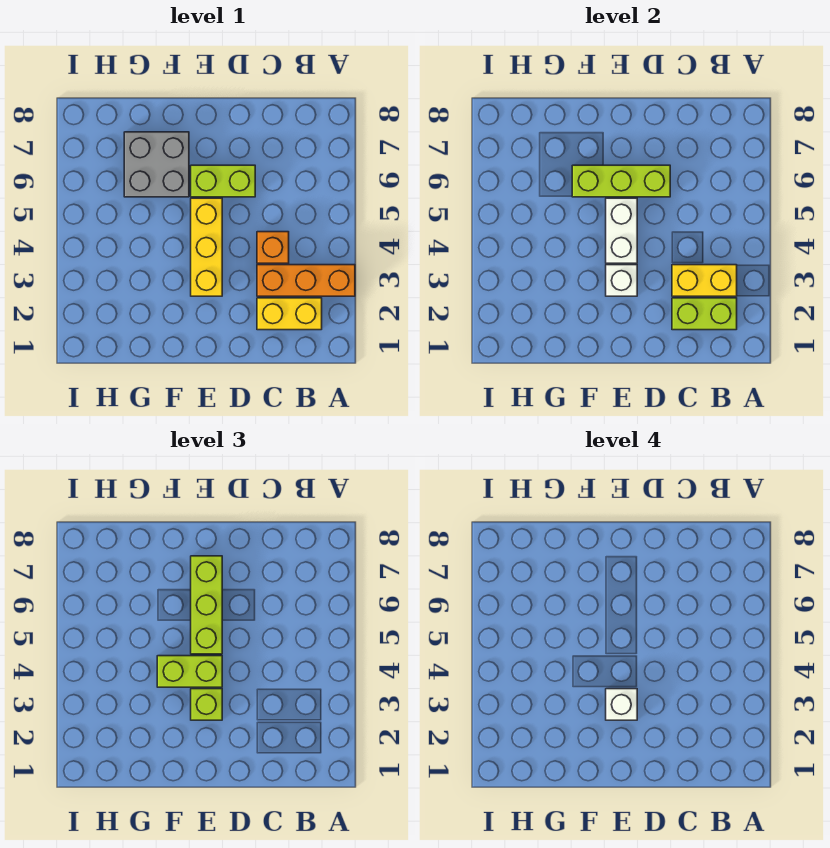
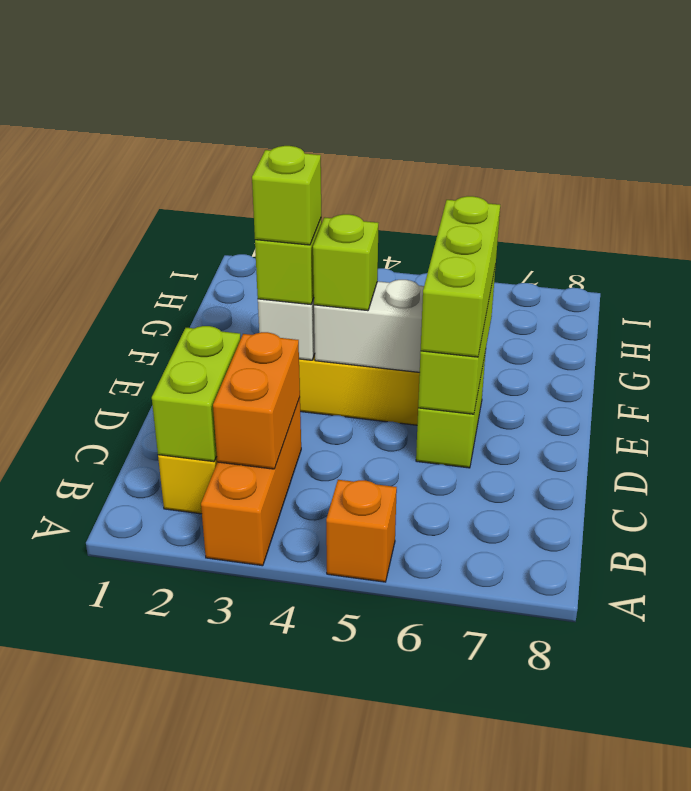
yellow brick B3:C3 level 2 -> orange brick B3:C3 level 2
orange brick C4 level 1 -> orange brick A5 level 1
white brick E3 level 4 -> lime brick E3 level 4
lime brick E4:F4 level 3 -> lime brick E4 level 3
lime brick E5:E7 level 3 -> lime brick D6:F6 level 3
grey brick F6:G7 level 1 -> none

